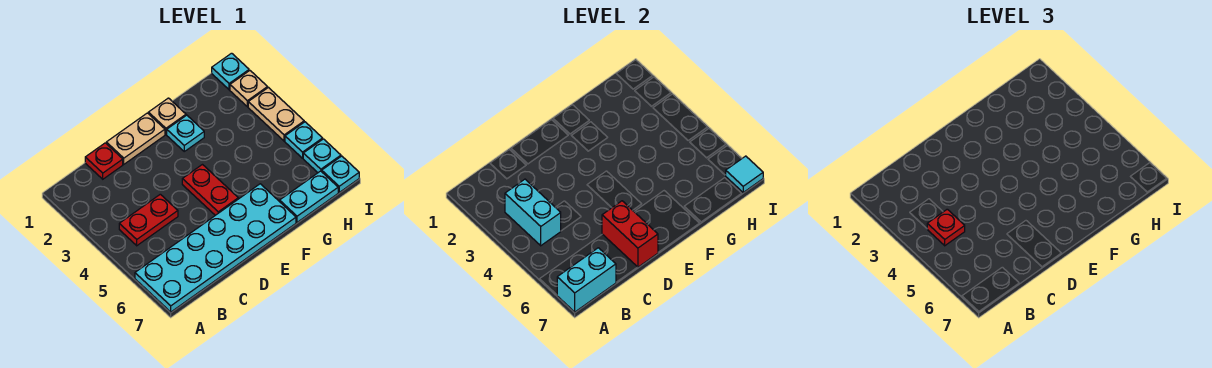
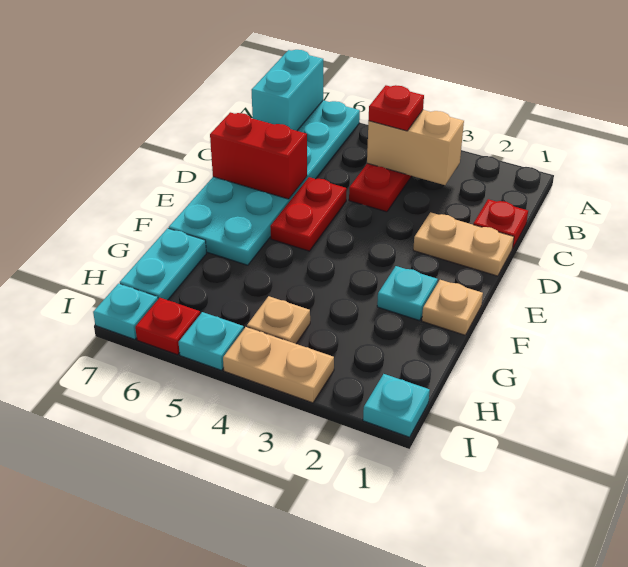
cyan brick B3:B4 level 2 -> tan brick B3:B4 level 2
tan plate D1:E1 level 1 -> tan plate D1:D2 level 1
red plate E4:E5 level 1 -> red plate D5:E5 level 1
tan plate I2 level 1 -> tan plate H4 level 1
cyan plate I6 level 1 -> red plate I6 level 1
cyan tile I7 level 2 -> none

